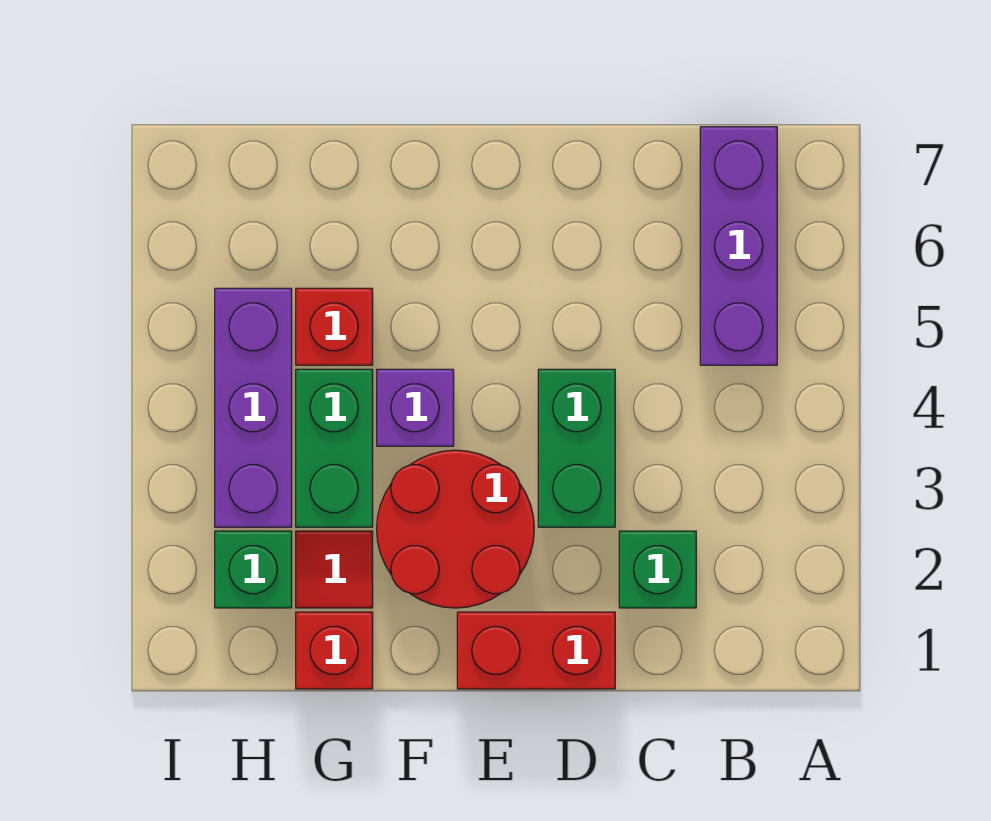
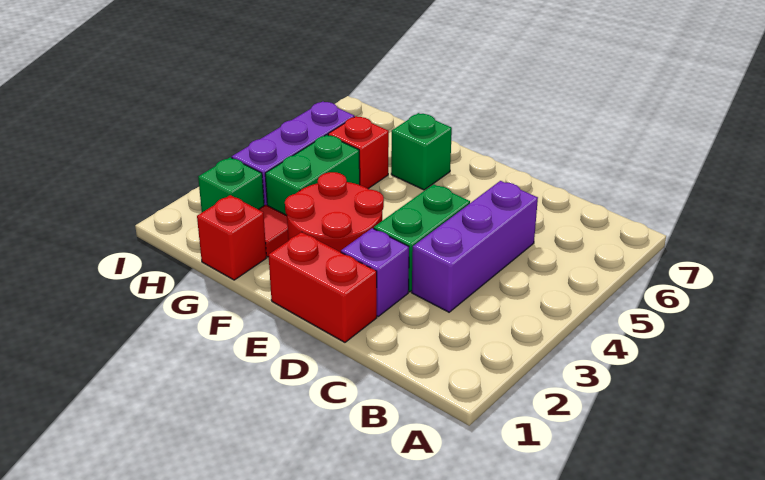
purple brick B5:B7 level 1 -> purple brick C3:C5 level 1
green brick C2 level 1 -> green brick F6 level 1
purple brick F4 level 1 -> purple brick D2 level 1

